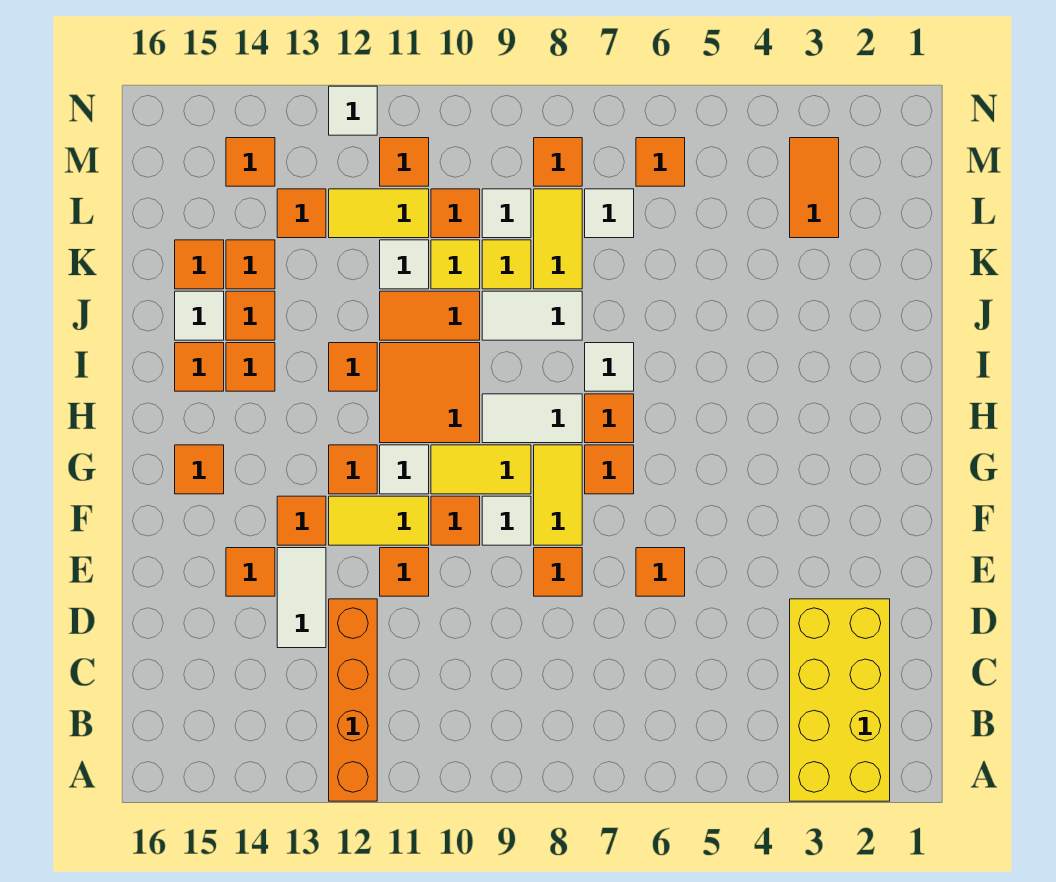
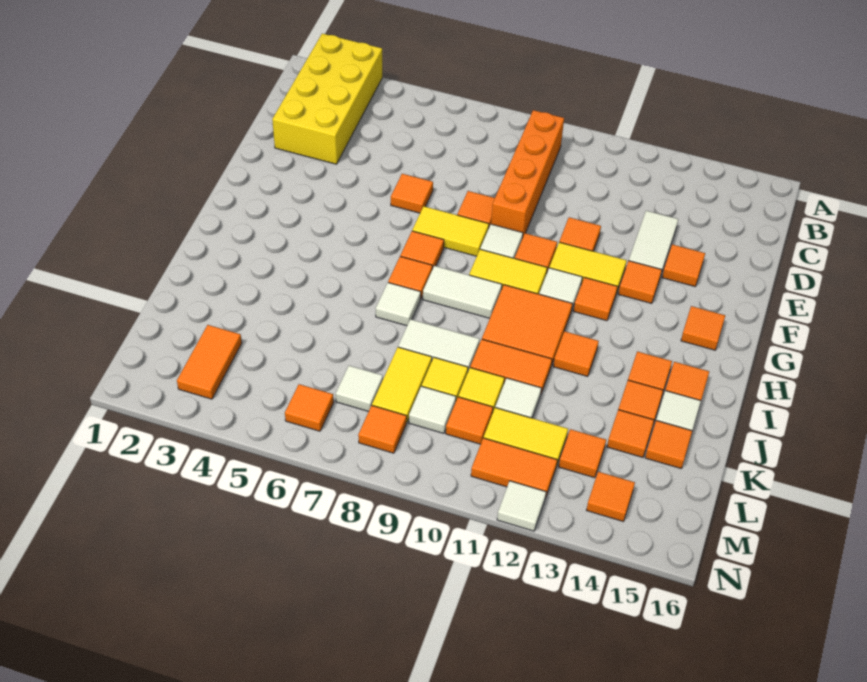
orange brick A12:D12 level 1 -> orange brick B9:E9 level 1
yellow tile F8:G8 level 1 -> yellow tile F7:F8 level 1
orange tile M11 level 1 -> orange tile M11:M12 level 1

